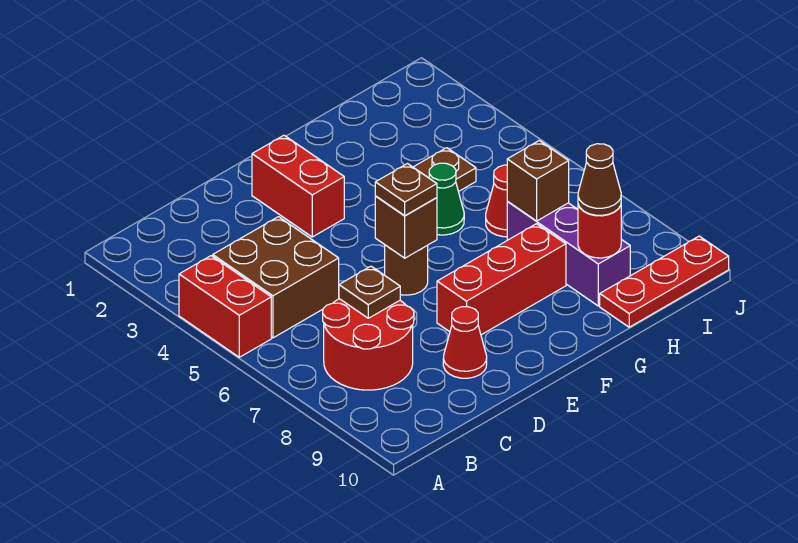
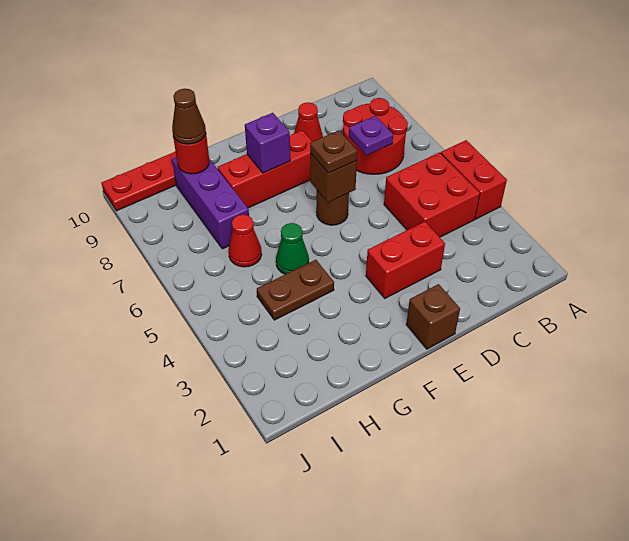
brown brick B4:C5 level 1 -> red brick B4:C5 level 1
brown plate C7 level 2 -> purple plate C7 level 2
red brick E2:E3 level 1 -> red brick D3:E3 level 1
none -> purple brick F8 level 2
brown brick H7 level 2 -> brown brick E1 level 1

